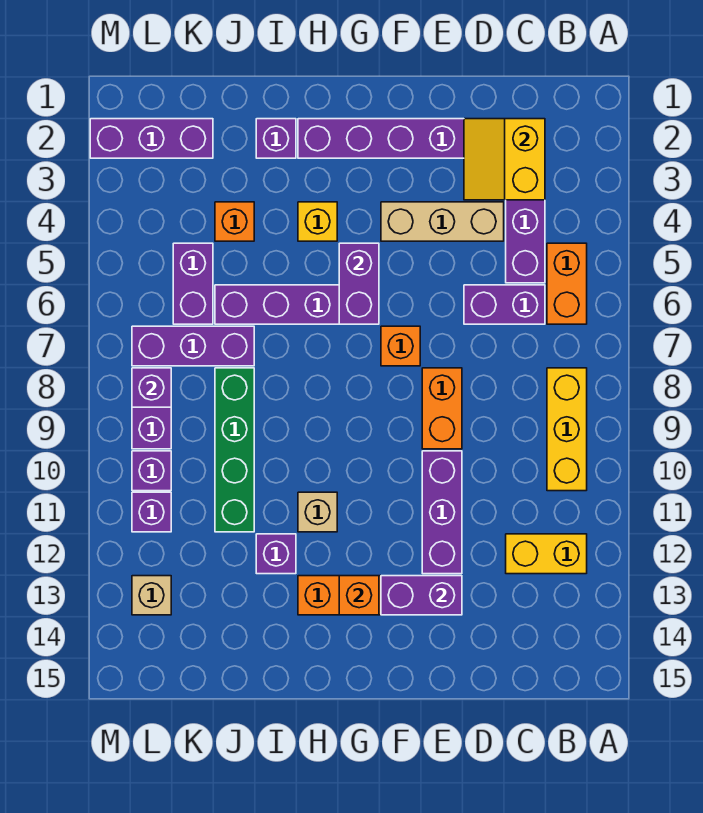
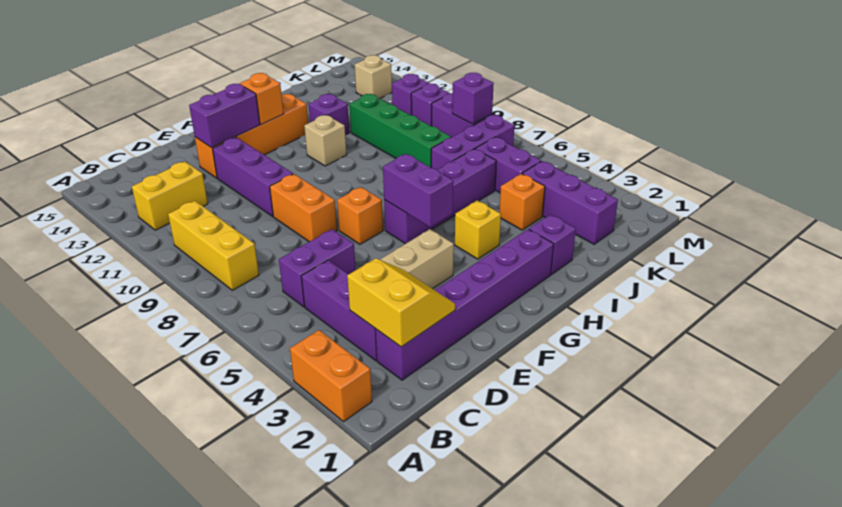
orange brick B5:B6 level 1 -> orange brick A2:A3 level 1
purple brick K2:M2 level 1 -> purple brick K2:K4 level 1

